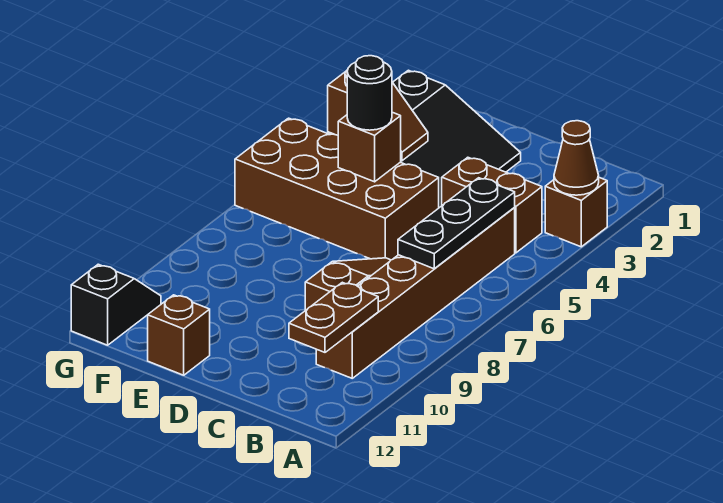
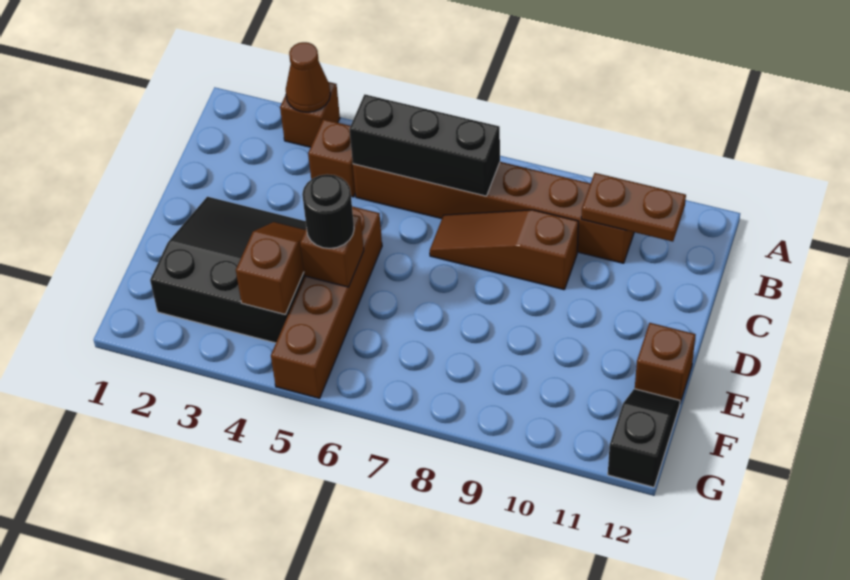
brown brick B4:C4 level 1 -> brown brick B4 level 1
black plate B5:B7 level 2 -> black brick B5:B7 level 2
brown brick D5:G6 level 1 -> brown brick D5:G5 level 1
black slope G11:G12 level 1 top 12 -> black slope F12:G12 level 1 top G

